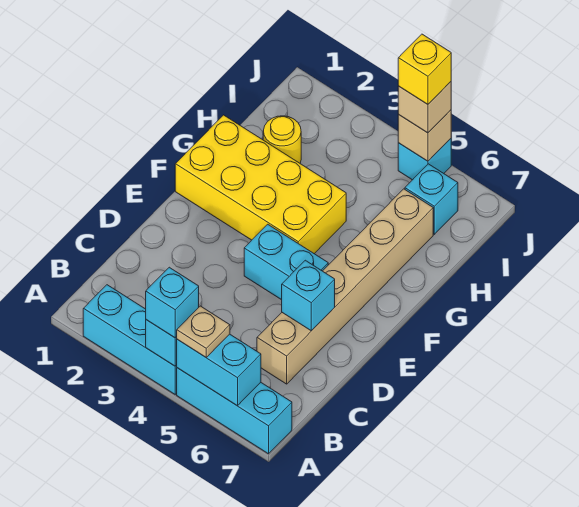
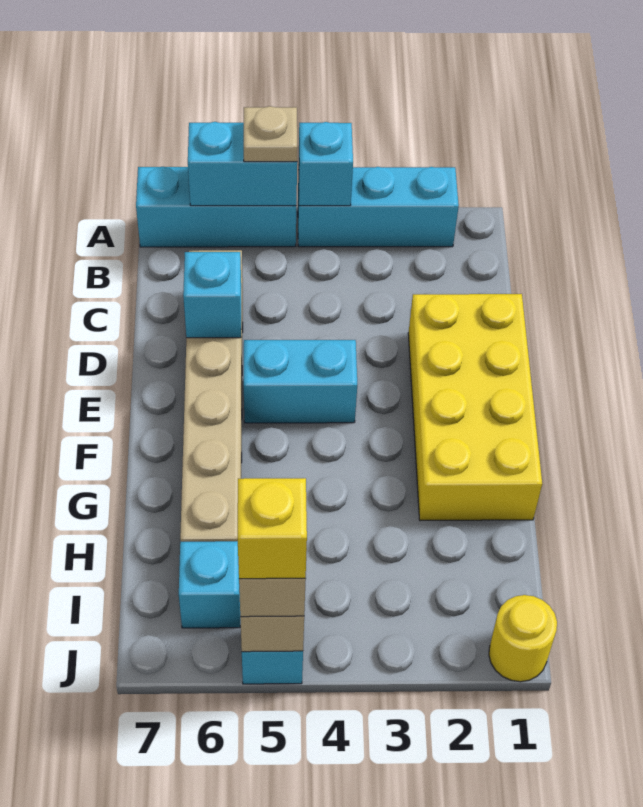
cyan brick A4 level 3 -> none
yellow brick F1:G4 level 1 -> yellow brick D1:G2 level 1
yellow round brick H2 level 1 -> yellow round brick J1 level 1

